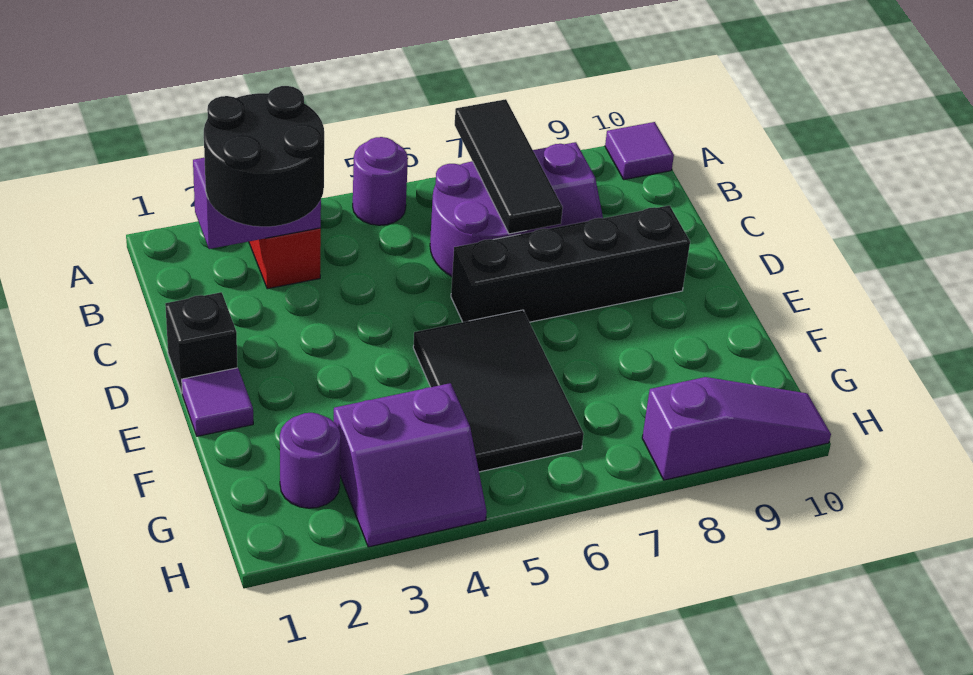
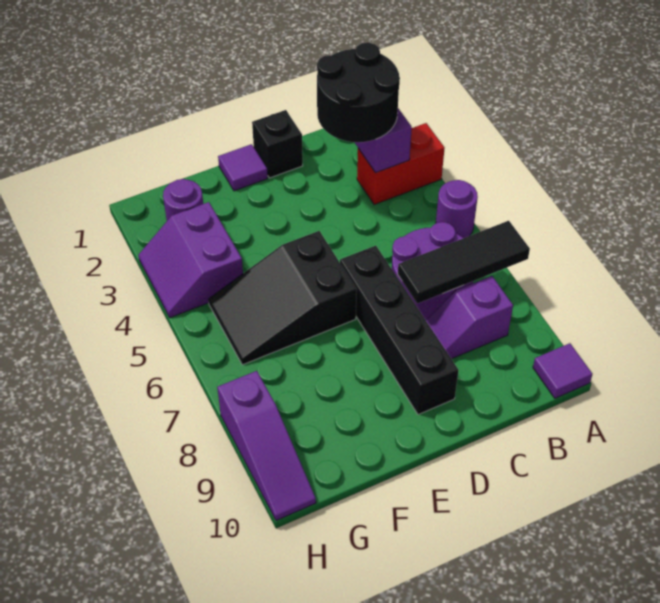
black tile E5:G6 level 1 -> black slope E5:G6 level 1 top E

